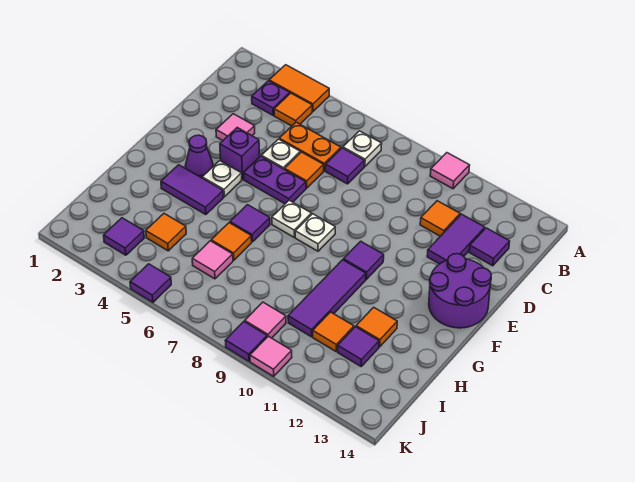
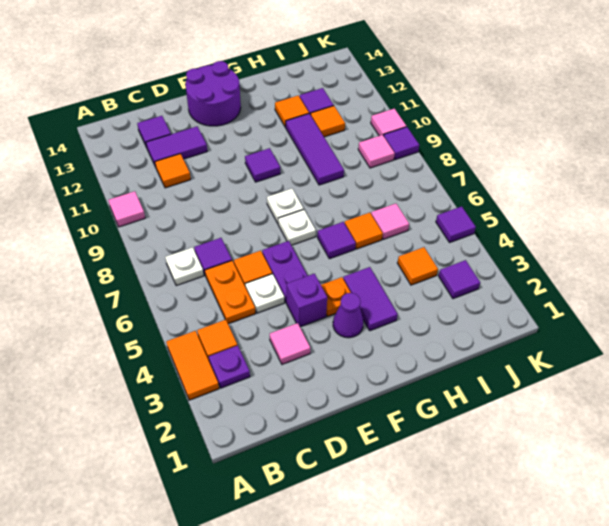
white plate F4 level 1 -> orange plate F4 level 1
purple tile G10:I10 level 1 -> purple tile H9:H11 level 1

